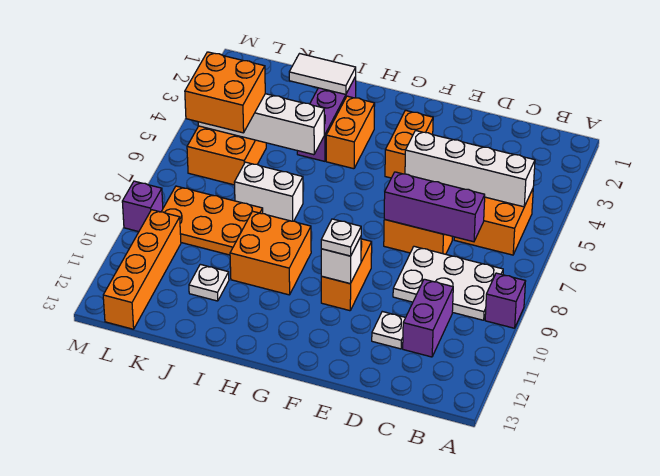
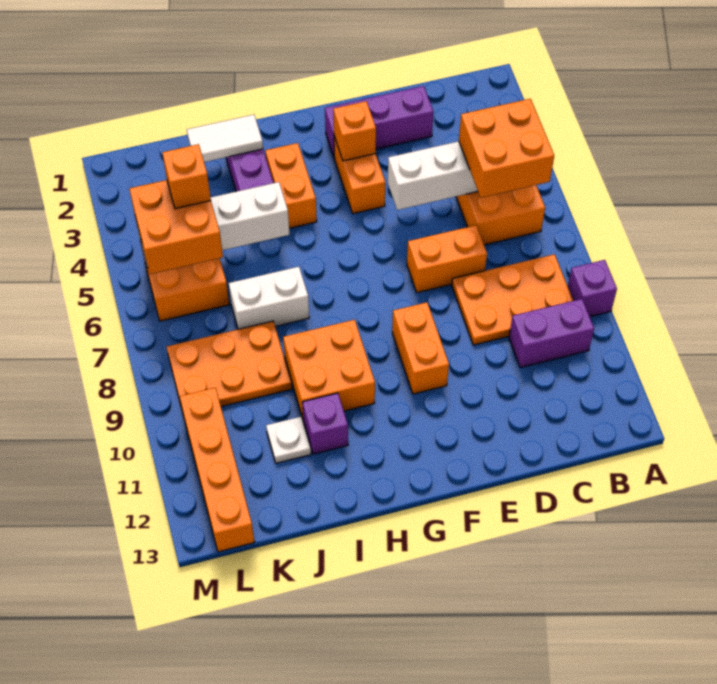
none -> orange brick B5:C6 level 3
white plate B8:D9 level 1 -> orange plate B8:D9 level 1
purple brick C7:E7 level 2 -> purple brick D2:F2 level 1
purple brick C10:C11 level 1 -> purple brick B10:C10 level 1
white plate D11 level 1 -> none
none -> orange brick F3 level 2
white brick F10 level 2 -> none
white plate F10 level 3 -> none
none -> orange brick K5 level 4
purple brick M9 level 1 -> purple brick I11 level 1

